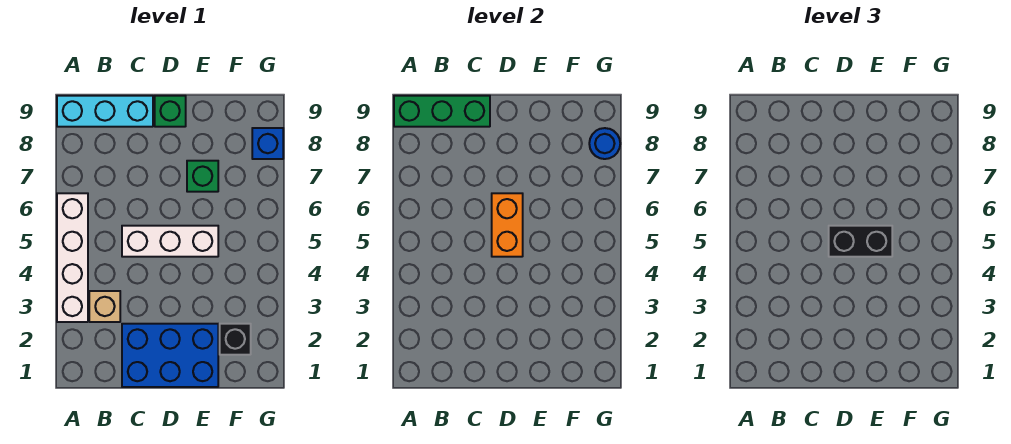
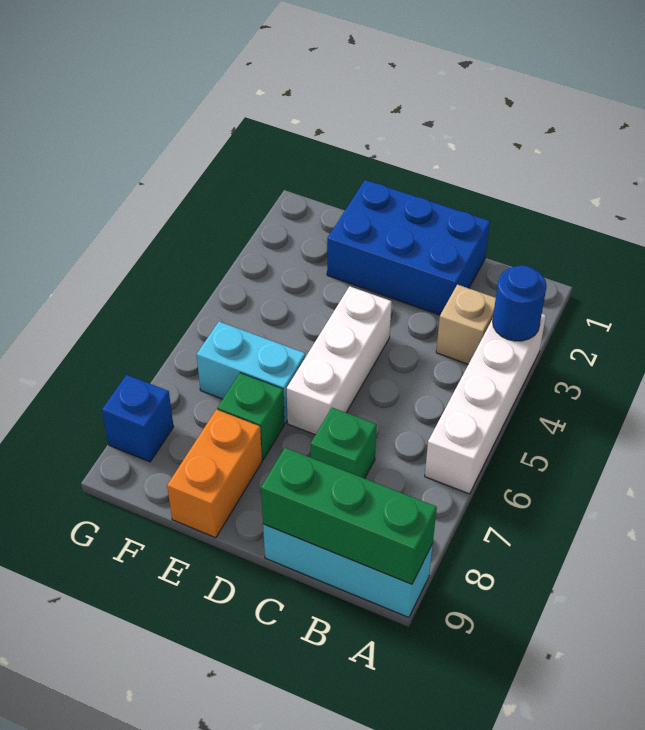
white brick C5:E5 level 1 -> white brick D4:D6 level 1
orange brick D5:D6 level 2 -> orange brick E8:E9 level 1
black brick D5:E5 level 3 -> none
green brick D9 level 1 -> green brick C7 level 1
none -> cyan brick E6:F6 level 1
black brick F2 level 1 -> none
blue round brick G8 level 2 -> blue round brick A3 level 2

